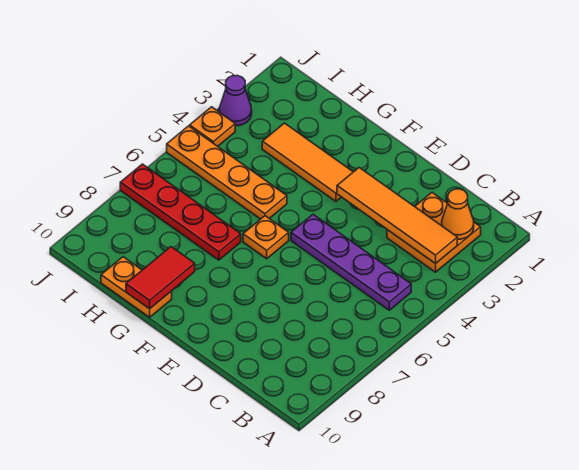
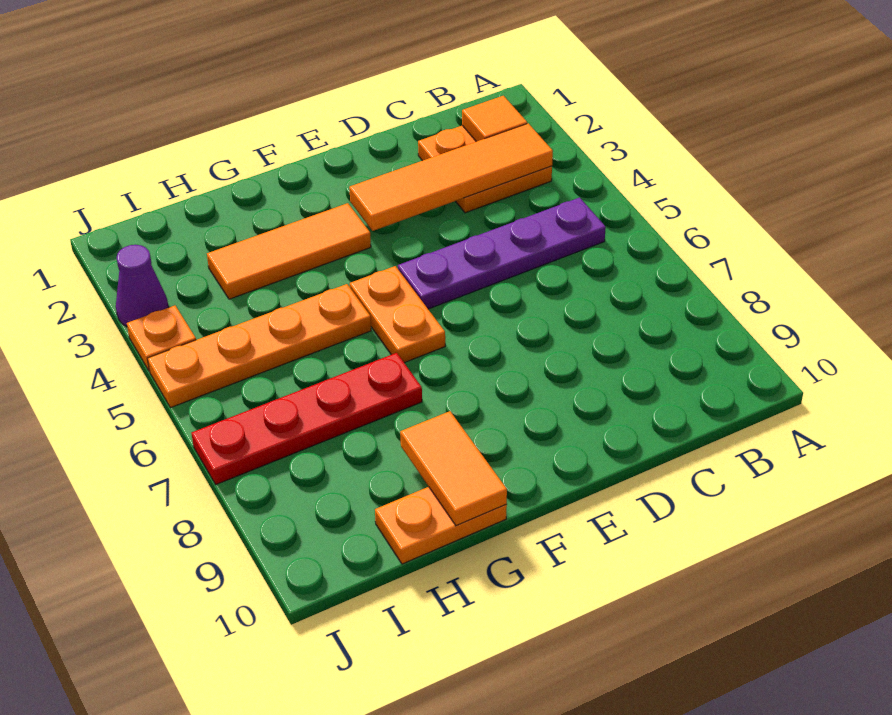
orange cone B2 level 2 -> orange tile B2 level 2
orange plate F6 level 1 -> orange plate F5:F6 level 1
red tile G9:G10 level 2 -> orange tile G9:G10 level 2

